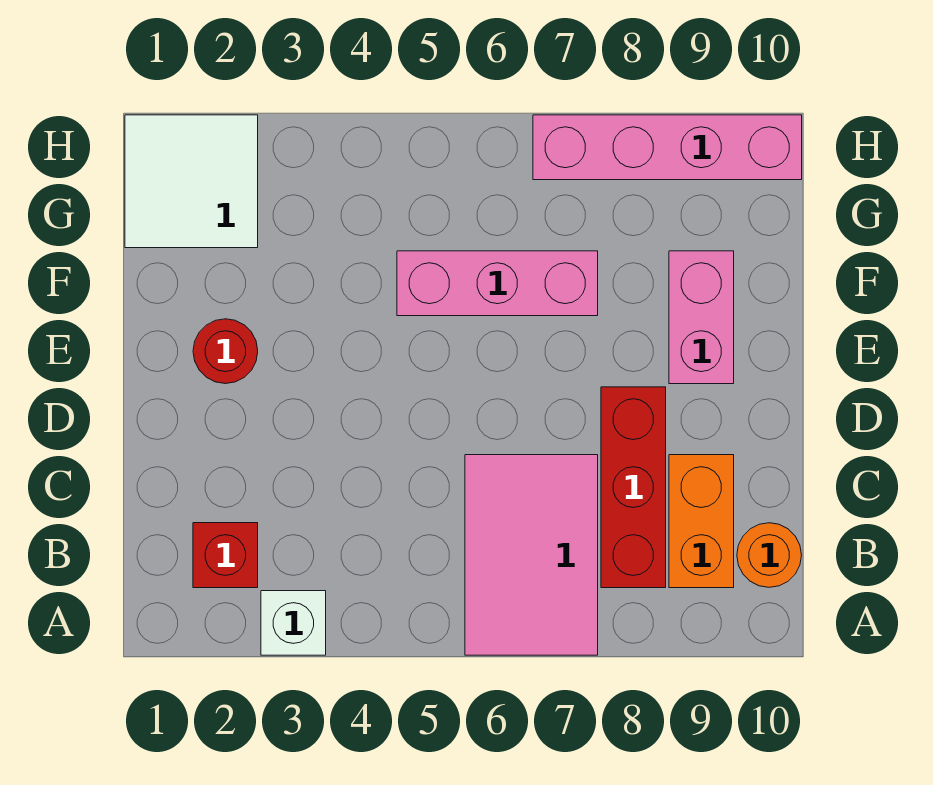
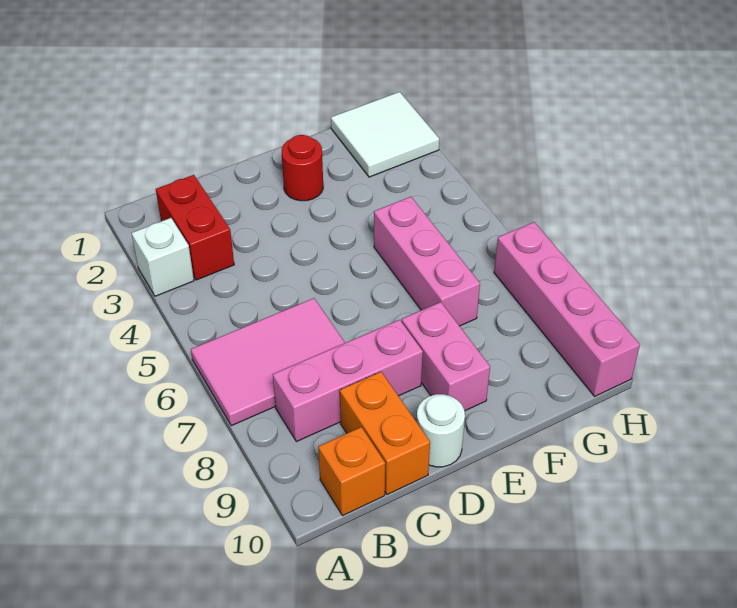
red brick B2 level 1 -> red brick B2:B3 level 1
red brick B8:D8 level 1 -> pink brick B8:D8 level 1
orange brick B9:C9 level 1 -> orange brick C9:C10 level 1
orange round brick B10 level 1 -> orange brick B10 level 1
none -> white round brick D10 level 1
pink brick E9:F9 level 1 -> pink brick E8:E9 level 1

